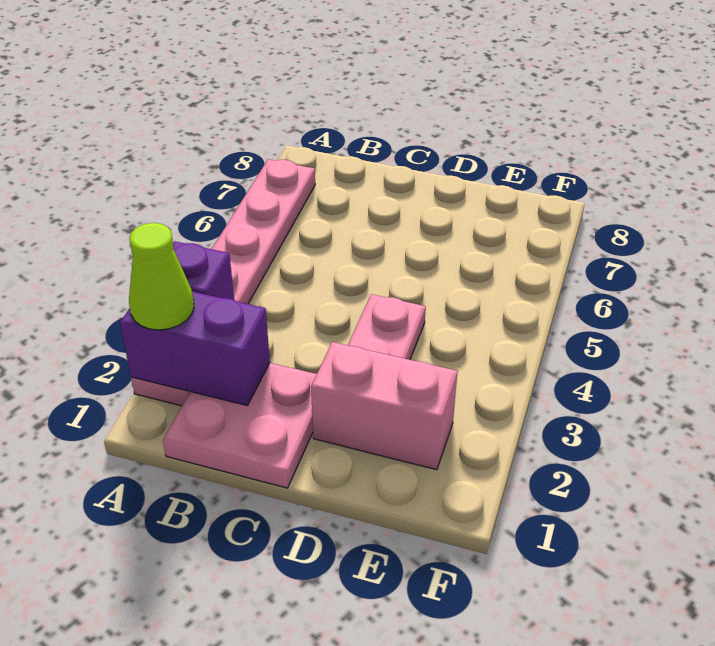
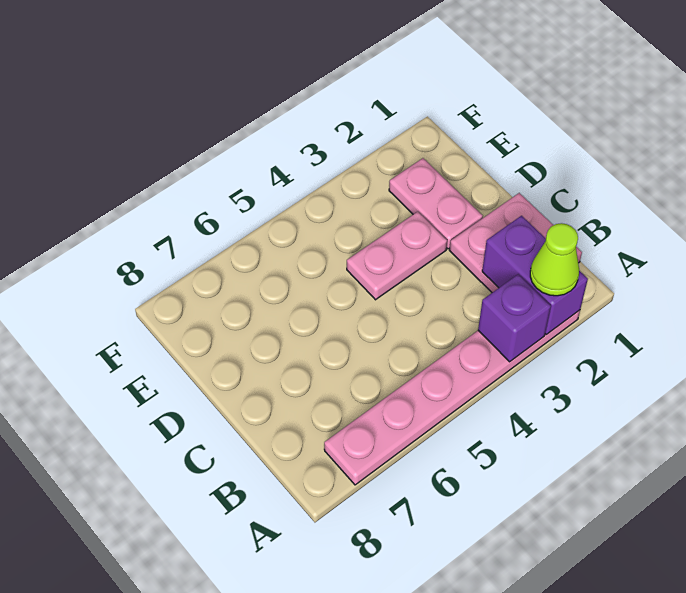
pink brick D2:E2 level 1 -> pink plate D2:E2 level 1

